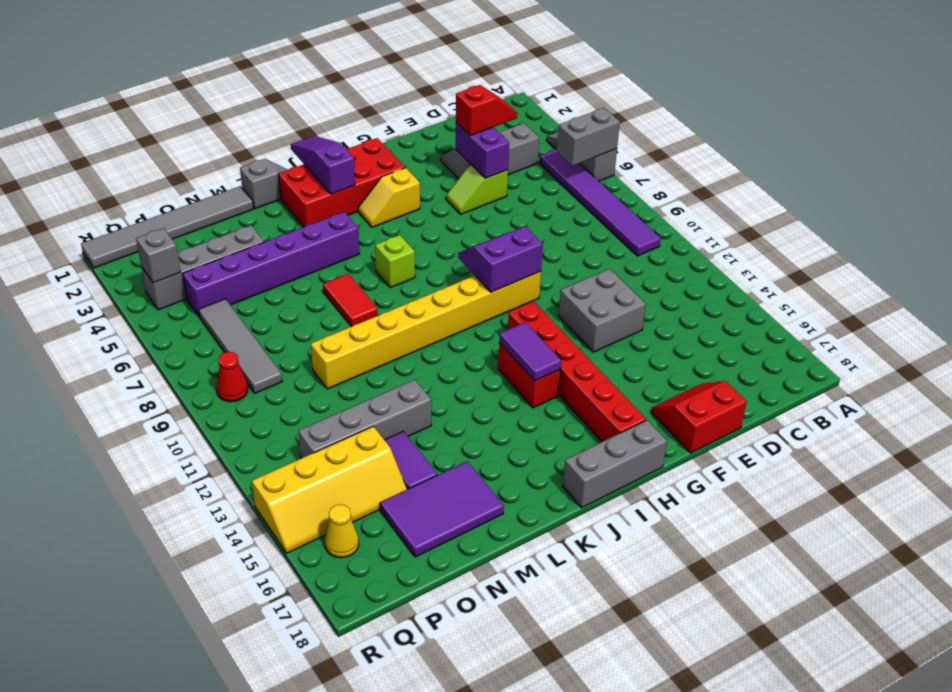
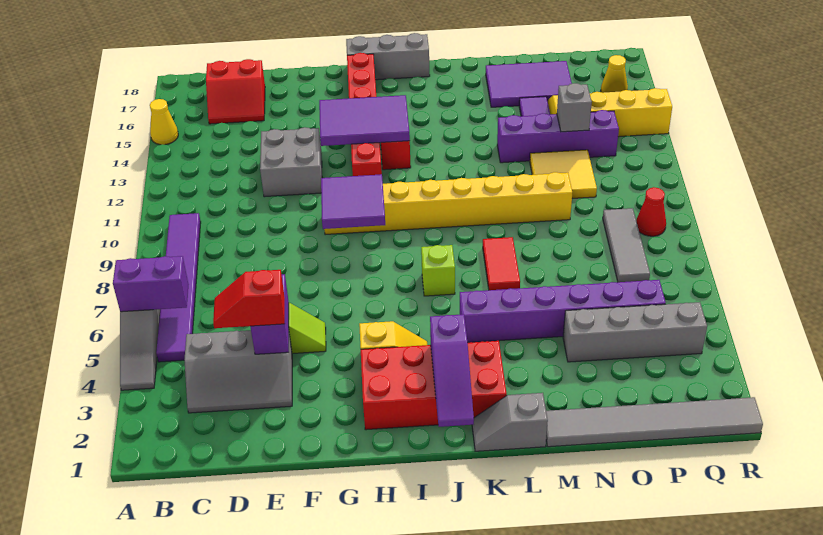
grey brick A6:B6 level 2 -> purple brick A6:B6 level 2
none -> yellow cone A15 level 1
red slope E17:F18 level 1 top 18 -> red slope C16:D17 level 1 top 17
purple slope G9:H10 level 2 top 10 -> purple tile G9:H10 level 2
purple tile I13:I14 level 2 -> purple tile G13:I14 level 2
grey brick M13:P13 level 1 -> purple brick M13:P13 level 1
none -> yellow tile N11:O12 level 1
grey tile P6:P9 level 1 -> grey tile P7:P9 level 1
grey brick Q4 level 2 -> grey brick O13 level 2

